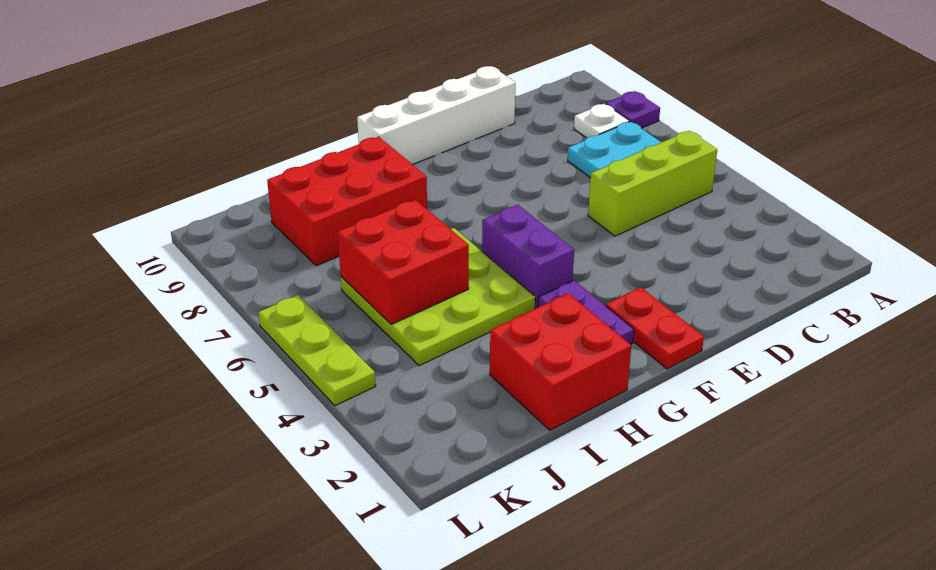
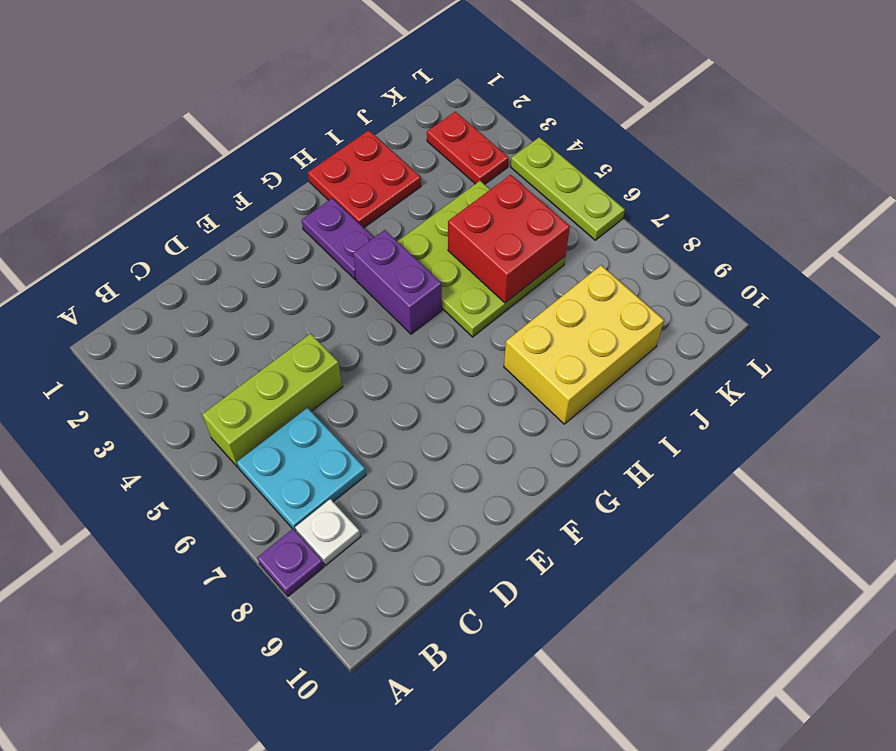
white brick D10:G10 level 1 -> none
red plate F1:F2 level 1 -> red plate K2:K3 level 1
red brick H1:I2 level 1 -> red plate H1:I2 level 1
red brick H8:J9 level 1 -> yellow brick H8:J9 level 1

